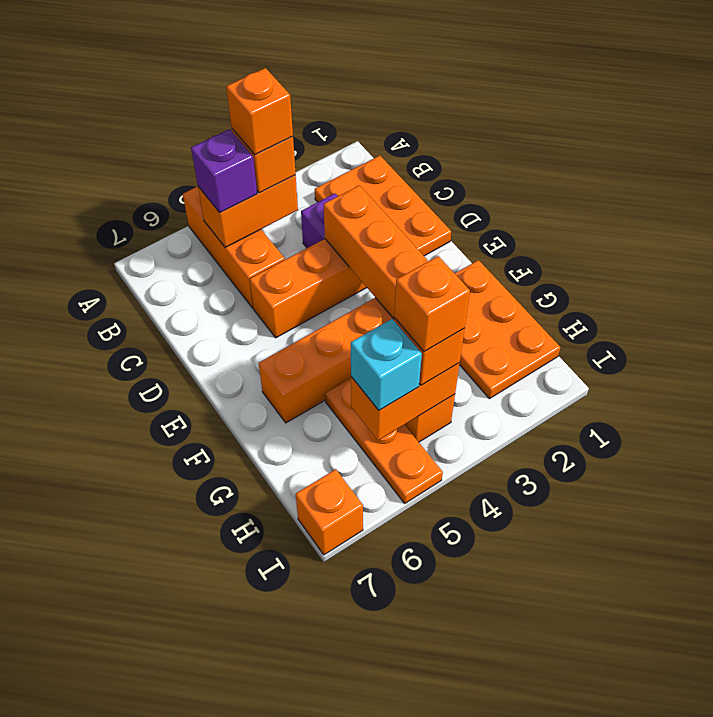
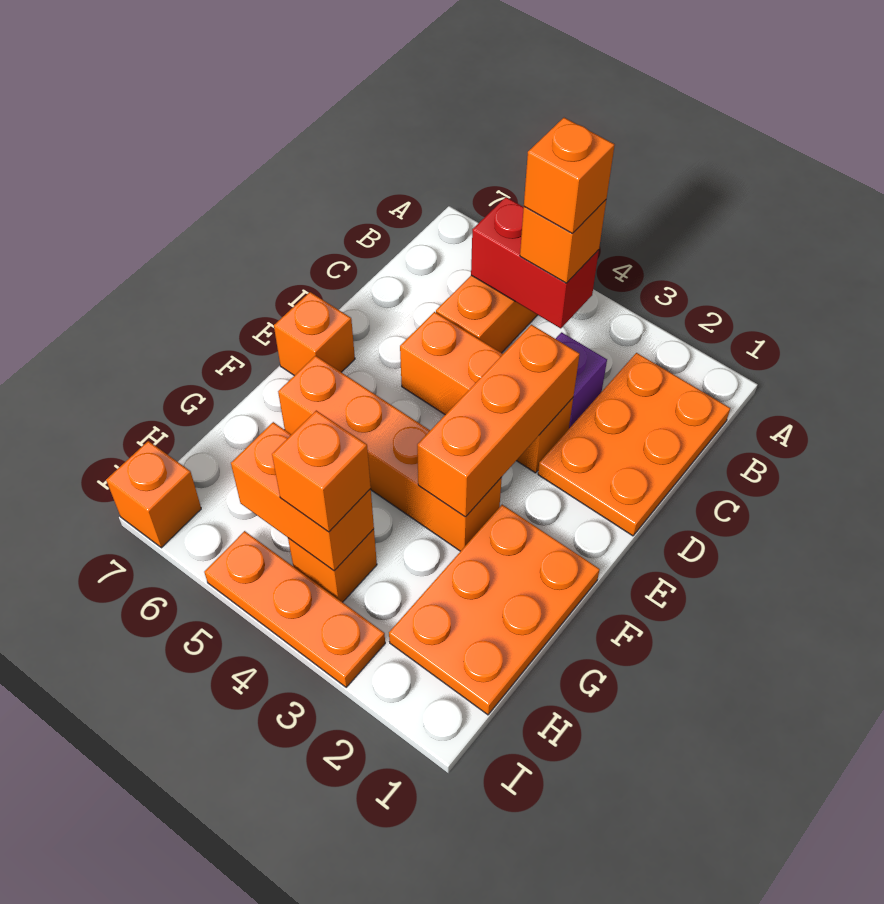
orange brick B4:B5 level 2 -> red brick B4:B5 level 2
purple brick B5 level 3 -> none
orange plate G5:I5 level 1 -> orange plate I3:I5 level 1
orange brick H4 level 4 -> orange brick E7 level 1
cyan brick H5 level 3 -> none

